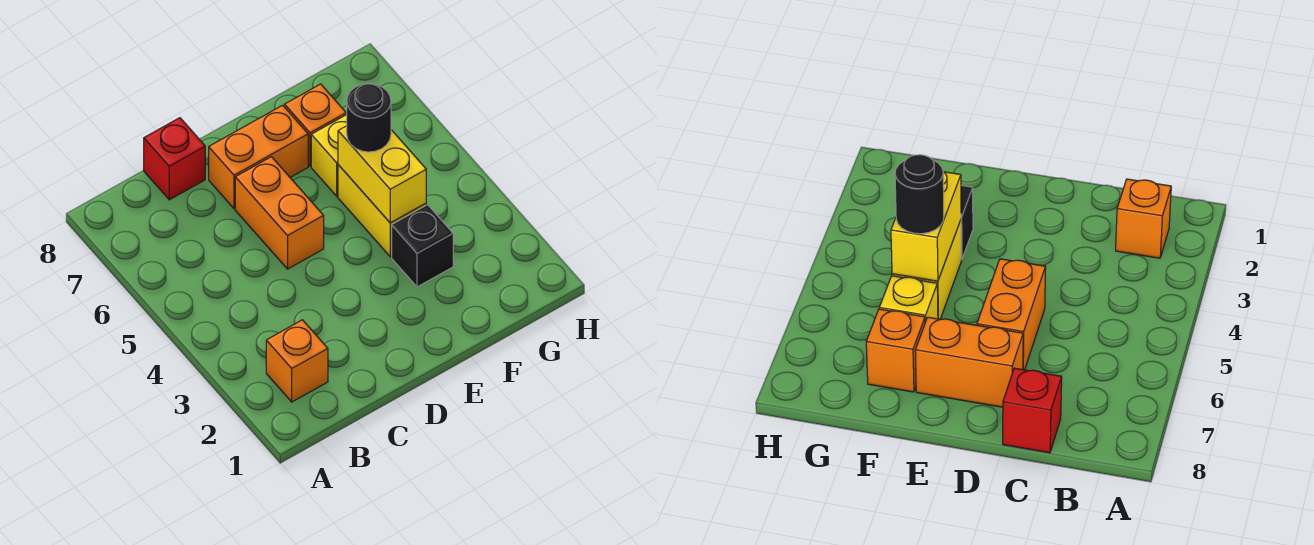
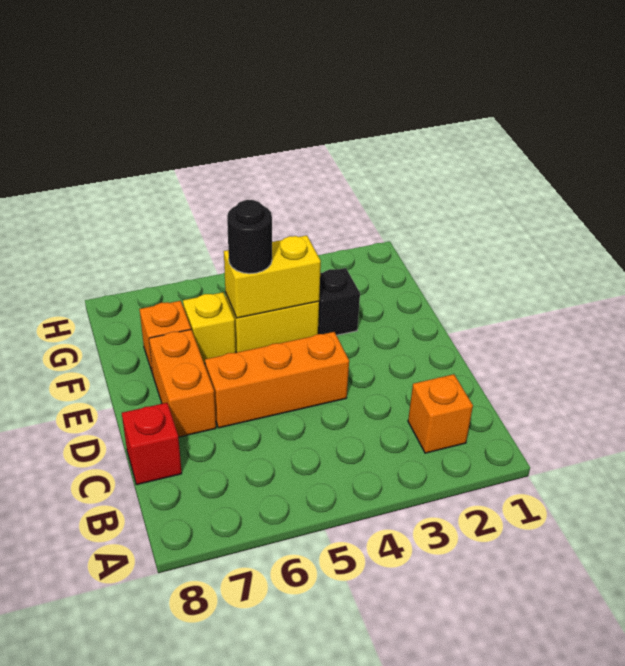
orange brick D5:D6 level 1 -> orange brick D4:D6 level 1

